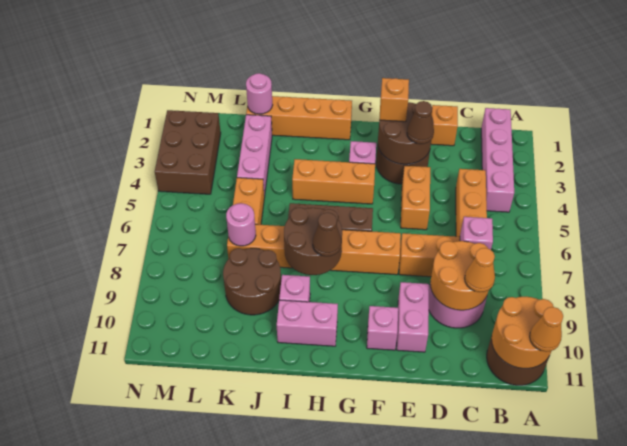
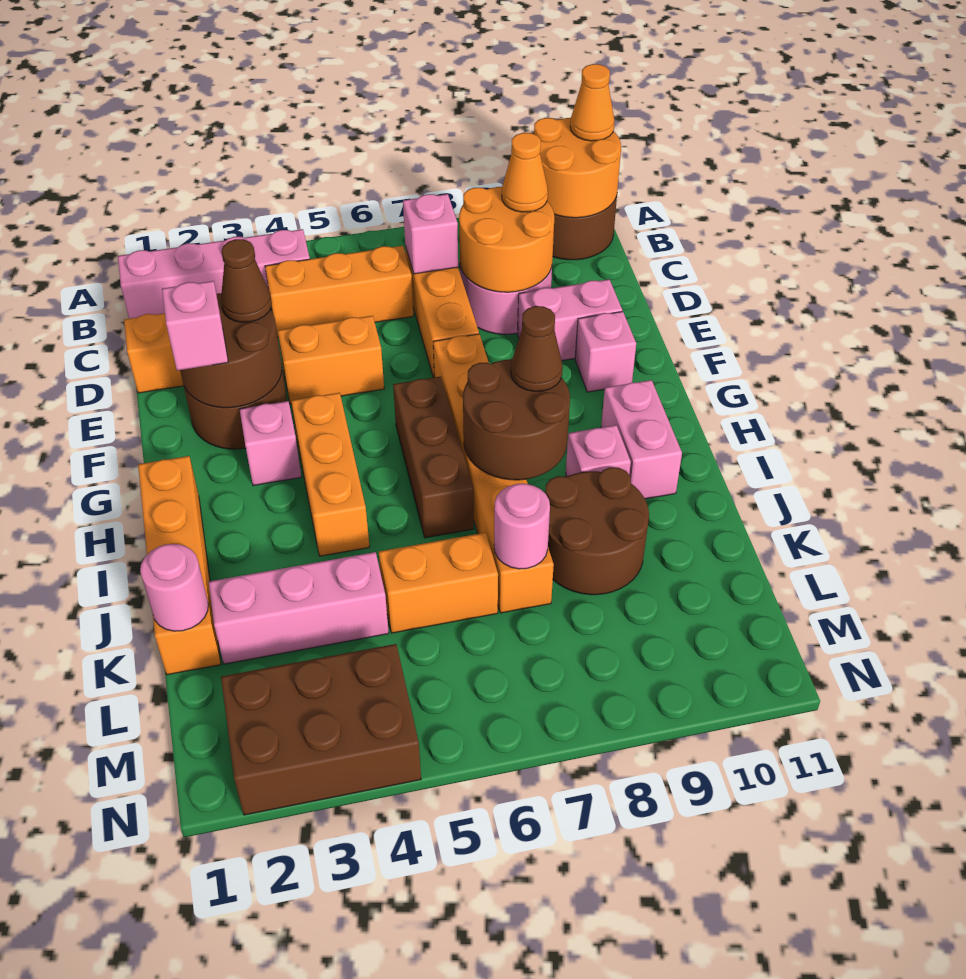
orange brick F2 level 3 -> pink brick F2 level 3

